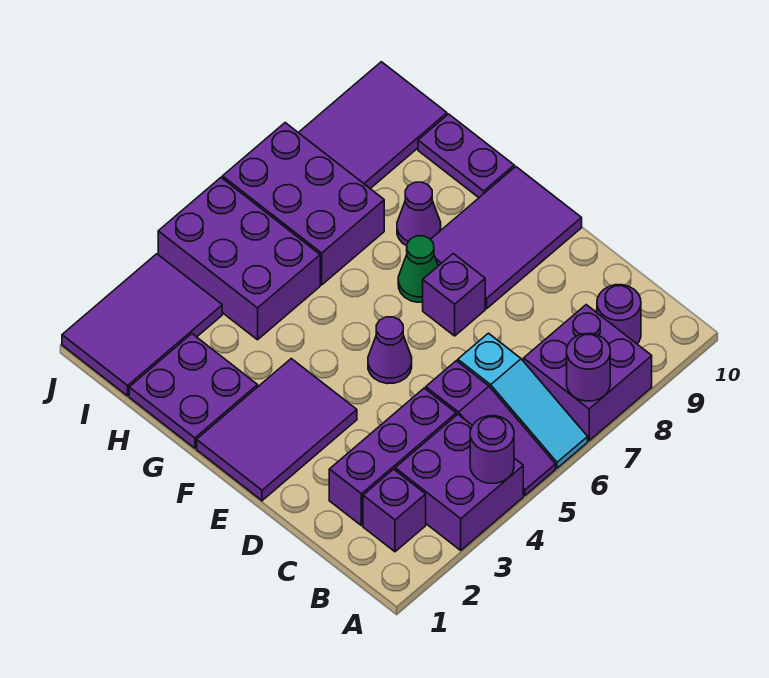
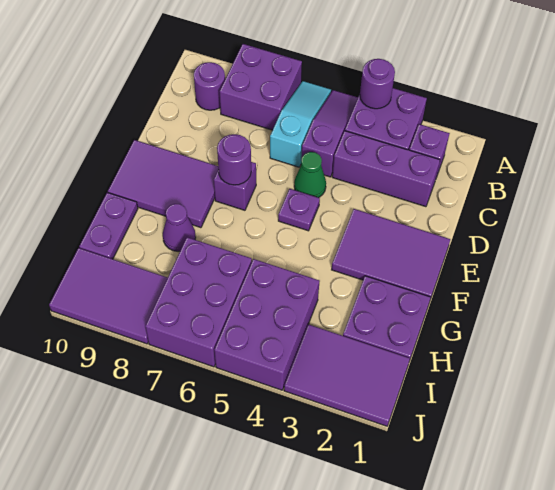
purple round brick A7 level 2 -> purple round brick E7 level 2
purple cone E5 level 1 -> purple plate E5 level 1
green cone F7 level 1 -> green cone D5 level 1

